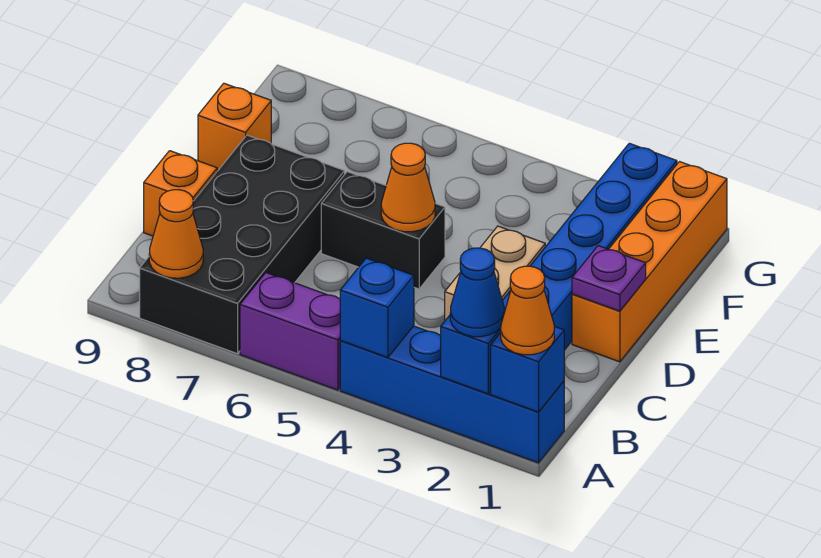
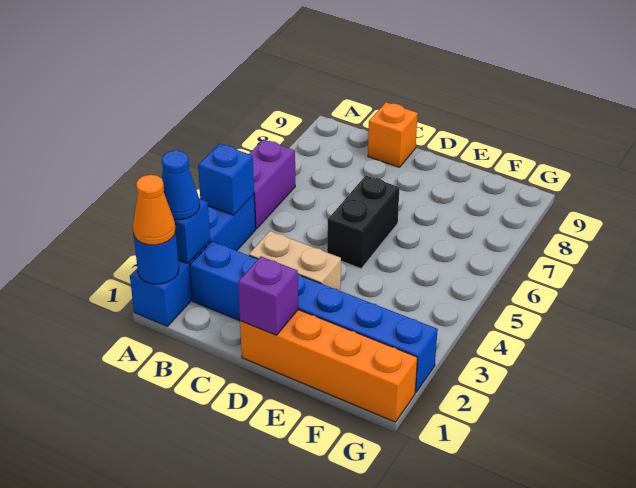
blue brick A1 level 2 -> blue round brick A1 level 2
black brick A7:D8 level 1 -> none
orange cone A8 level 2 -> none
purple plate D1 level 2 -> purple brick D1 level 2
orange cone D5 level 2 -> none
orange brick E9 level 1 -> none

